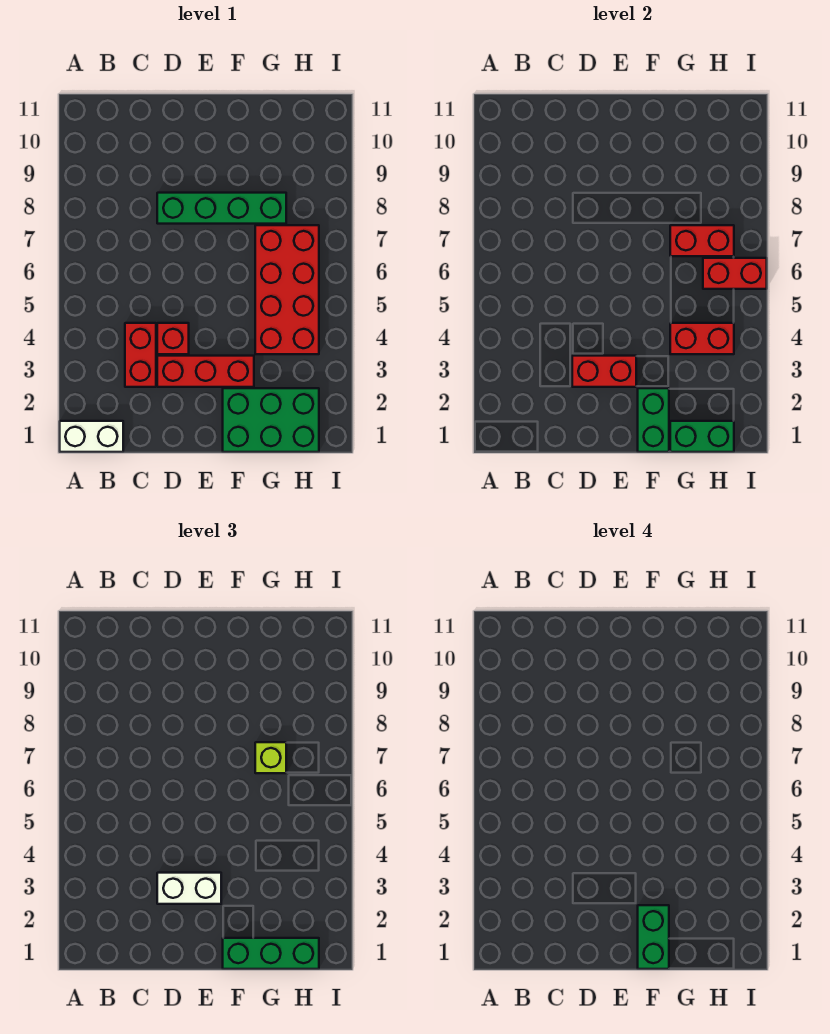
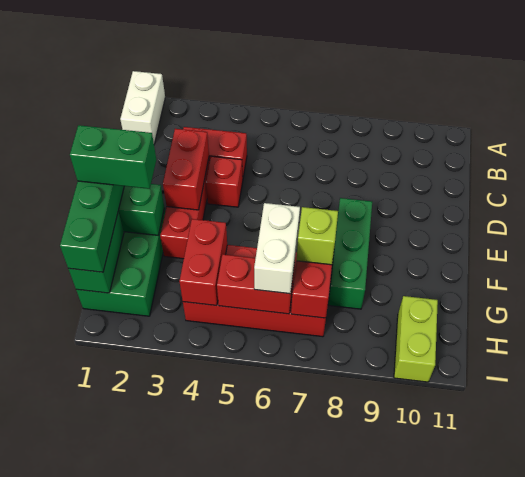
white brick D3:E3 level 3 -> white brick G6:H6 level 3
green brick D8:G8 level 1 -> green brick E8:G8 level 1
red brick H6:I6 level 2 -> red brick H5:H6 level 2
none -> lime brick H10:I10 level 1

